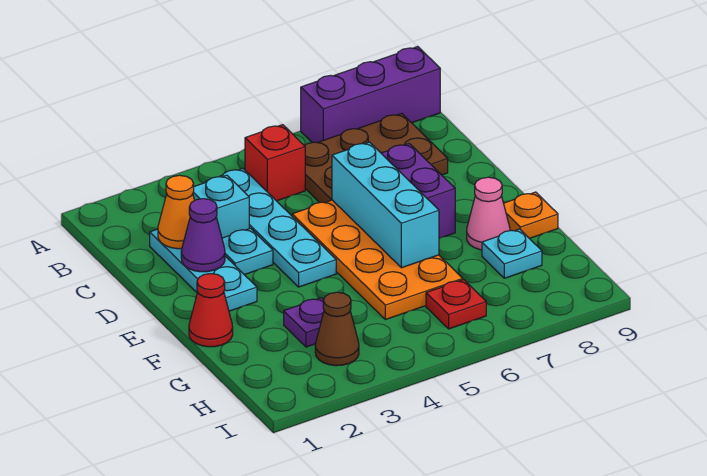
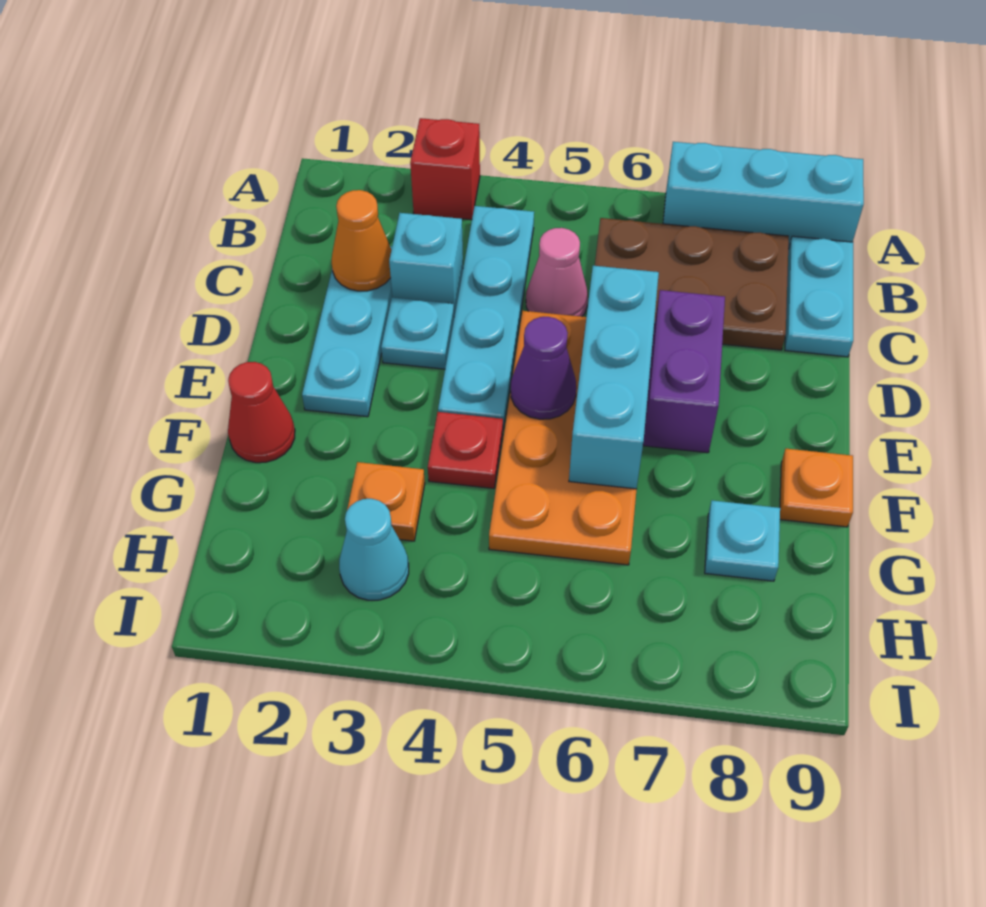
purple brick A7:A9 level 1 -> cyan brick A7:A9 level 1
red brick B5 level 1 -> red brick A3 level 1
none -> cyan plate B9:C9 level 1
purple cone D2 level 2 -> purple cone E5 level 2
pink cone F8 level 1 -> pink cone C5 level 1
purple plate G3 level 1 -> orange plate G3 level 1
brown cone H3 level 1 -> cyan cone H3 level 1
red plate H6 level 1 -> red plate F4 level 1

